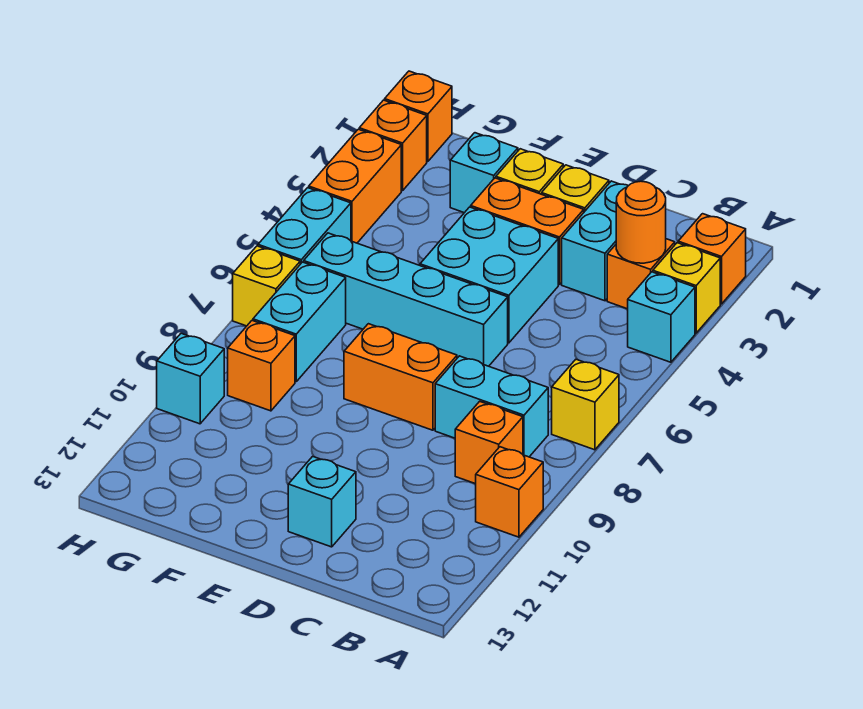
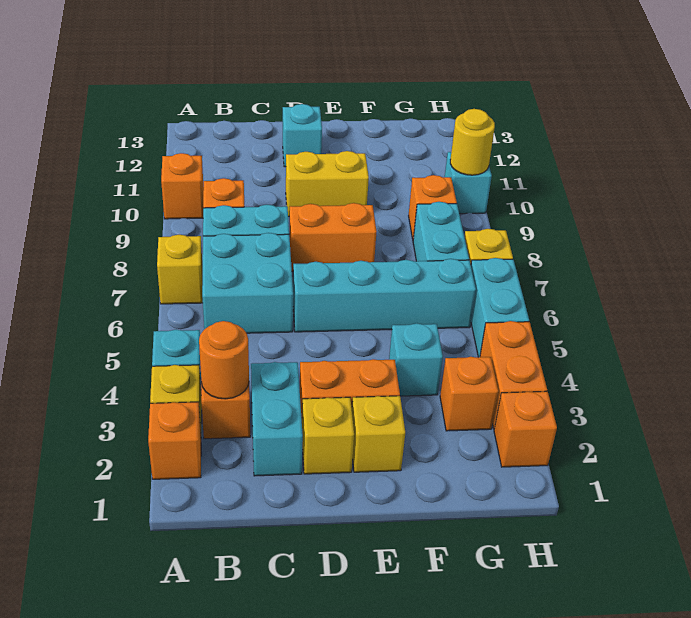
cyan brick D4:E5 level 1 -> cyan brick B6:C7 level 1
none -> yellow brick D10:E10 level 1
cyan brick F2 level 1 -> cyan brick F4 level 1
orange brick H1 level 1 -> orange brick G3 level 1
none -> yellow round brick H10 level 2

